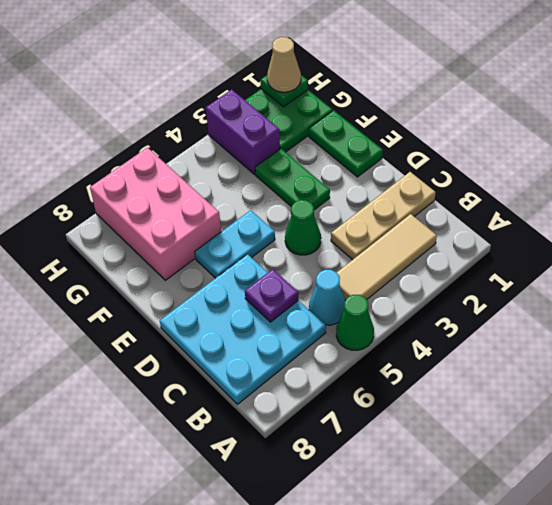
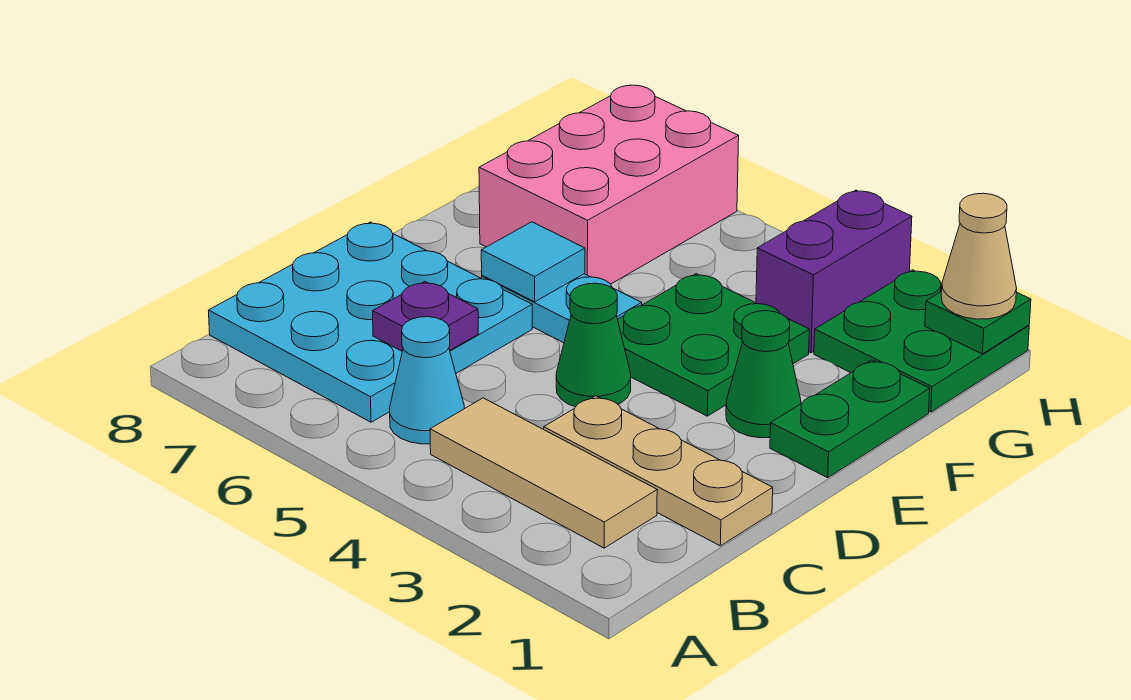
green cone A5 level 1 -> green cone E2 level 1
green plate E3:F3 level 1 -> green plate E3:F4 level 1
none -> cyan tile E6 level 2

